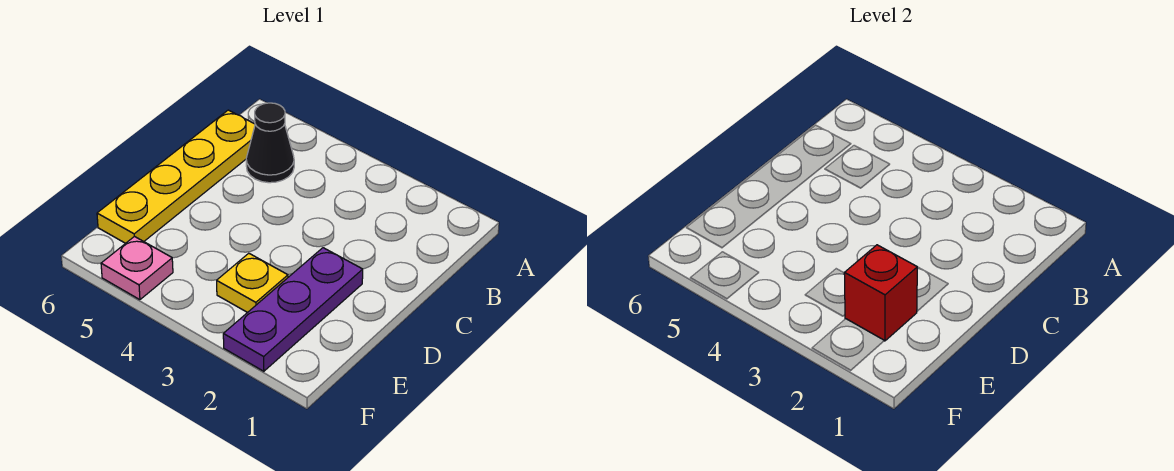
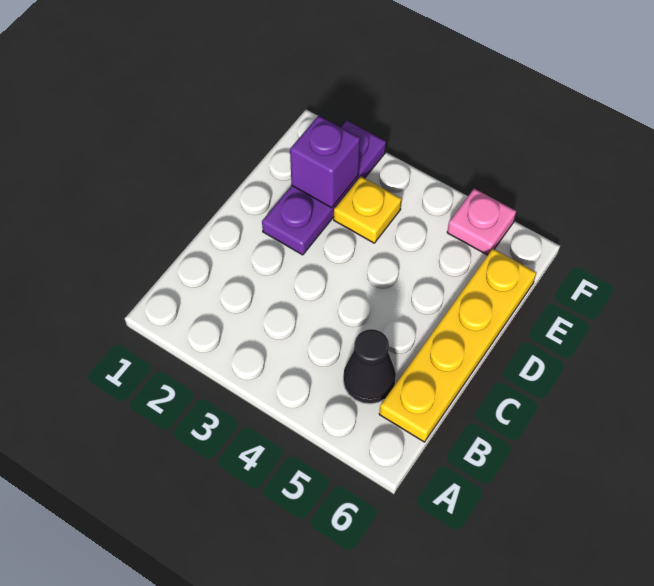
red brick E2 level 2 -> purple brick E2 level 2

